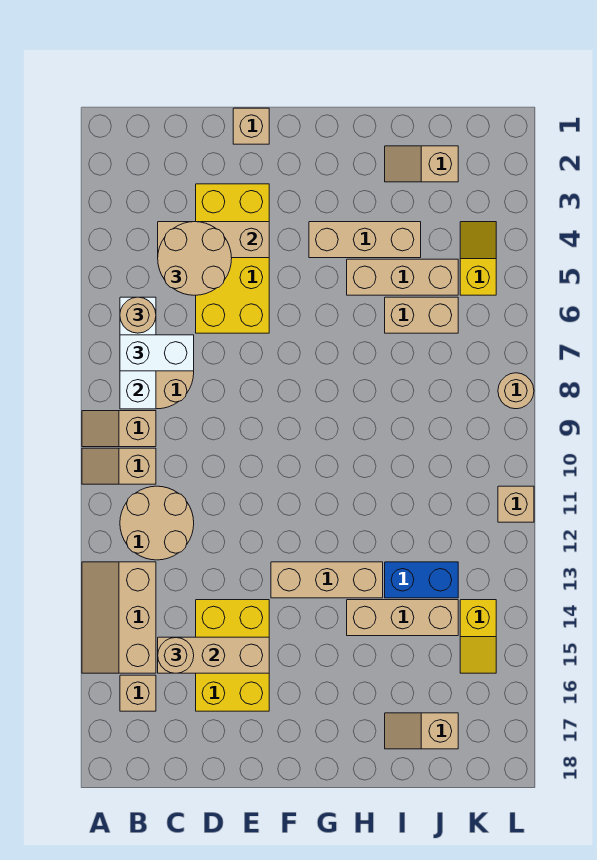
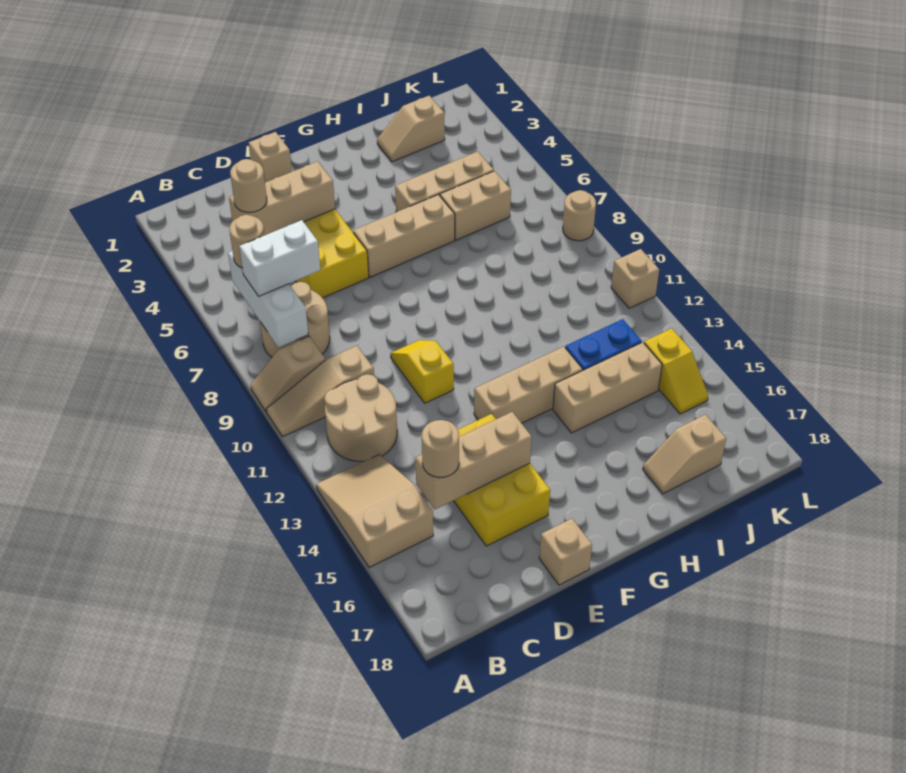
tan slope A10:B10 level 1 top B -> tan slope A10:C10 level 1 top C
tan slope A13:B15 level 1 top B -> tan slope A13:B15 level 1 top 15
tan brick B16 level 1 -> tan brick E18 level 1
tan round brick C4:D5 level 3 -> tan round brick C4 level 3
tan brick G4:I4 level 1 -> tan brick F6:H6 level 1
yellow slope K4:K5 level 1 top 5 -> yellow slope E10:E11 level 1 top 11

